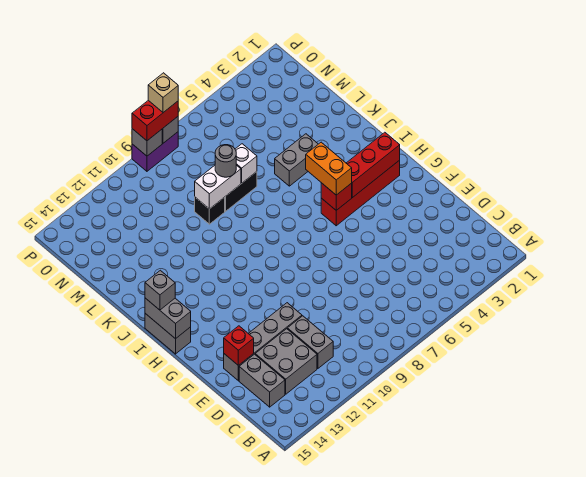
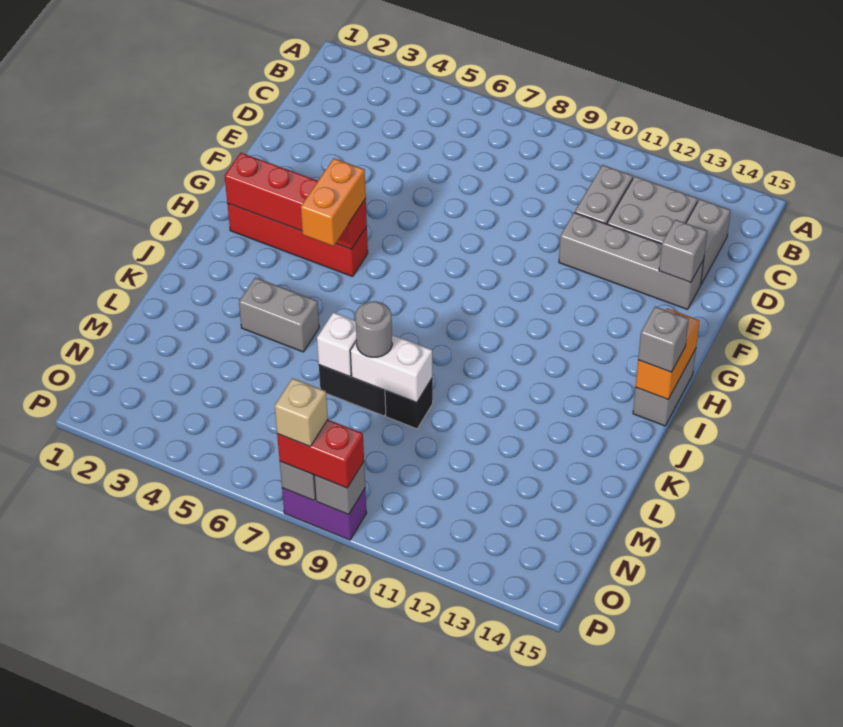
red brick E14 level 2 -> grey brick E14 level 2
grey brick H15:I15 level 2 -> orange brick H15:I15 level 2

